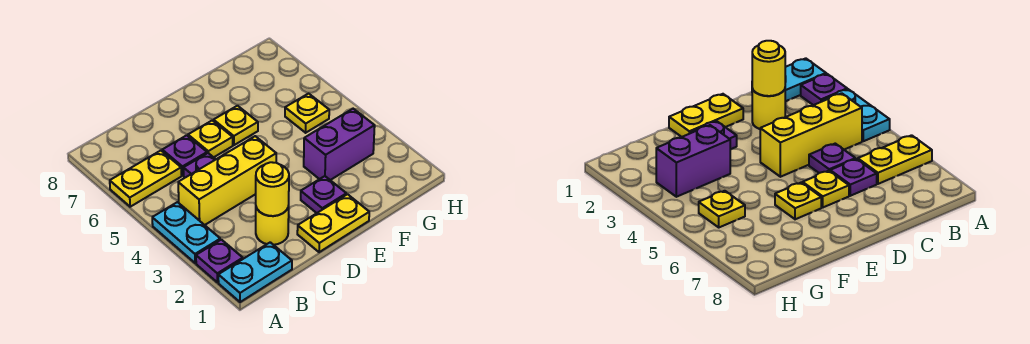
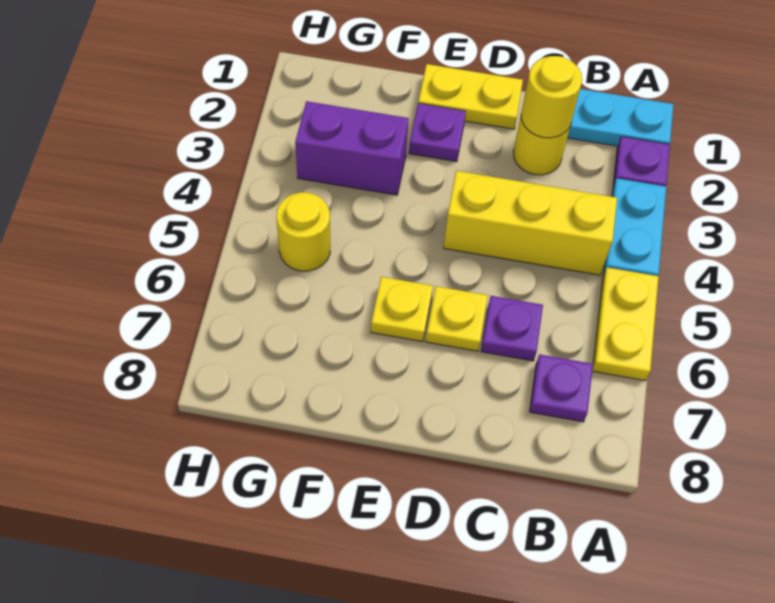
yellow plate A6:B6 level 1 -> yellow plate A5:A6 level 1
purple plate C5 level 1 -> purple plate B7 level 1
yellow plate G5 level 1 -> yellow round brick G5 level 1

